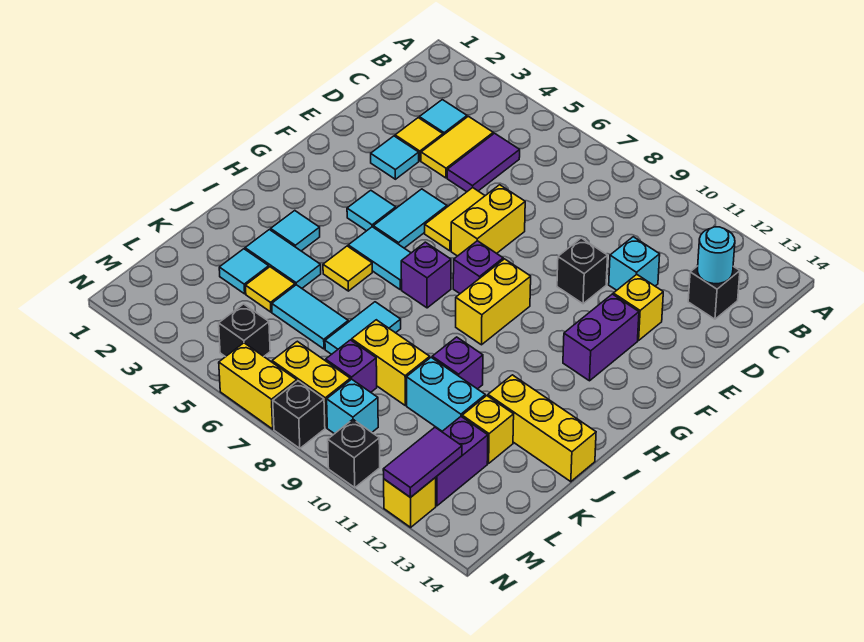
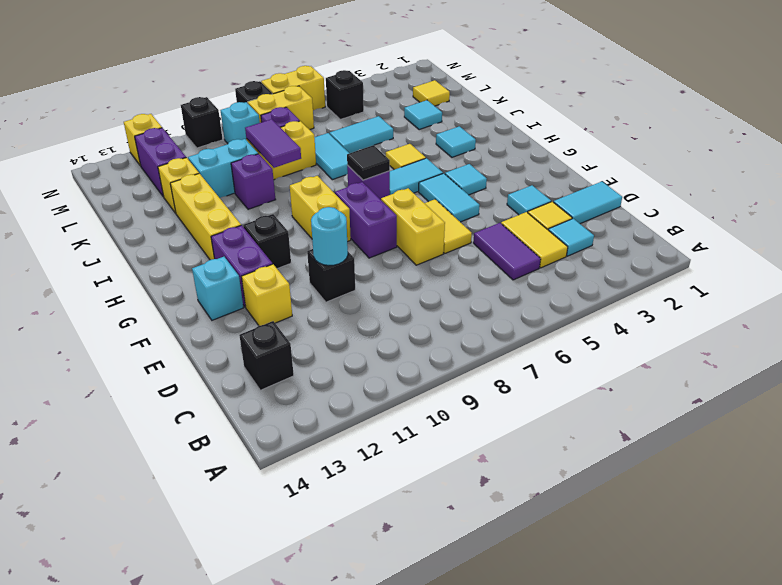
cyan round brick C13 level 2 -> cyan round brick E10 level 2
cyan brick D11 level 1 -> cyan brick F13 level 1
purple brick G8 level 1 -> purple brick F8:G8 level 1
none -> black brick G11 level 1
none -> black tile H7 level 2
cyan tile J3:J4 level 1 -> cyan tile D1:D2 level 1
yellow brick J12:J14 level 1 -> yellow brick H12:J12 level 1
yellow tile K4 level 1 -> yellow tile L2 level 1
purple tile M12:N12 level 2 -> purple tile J9:K9 level 2

